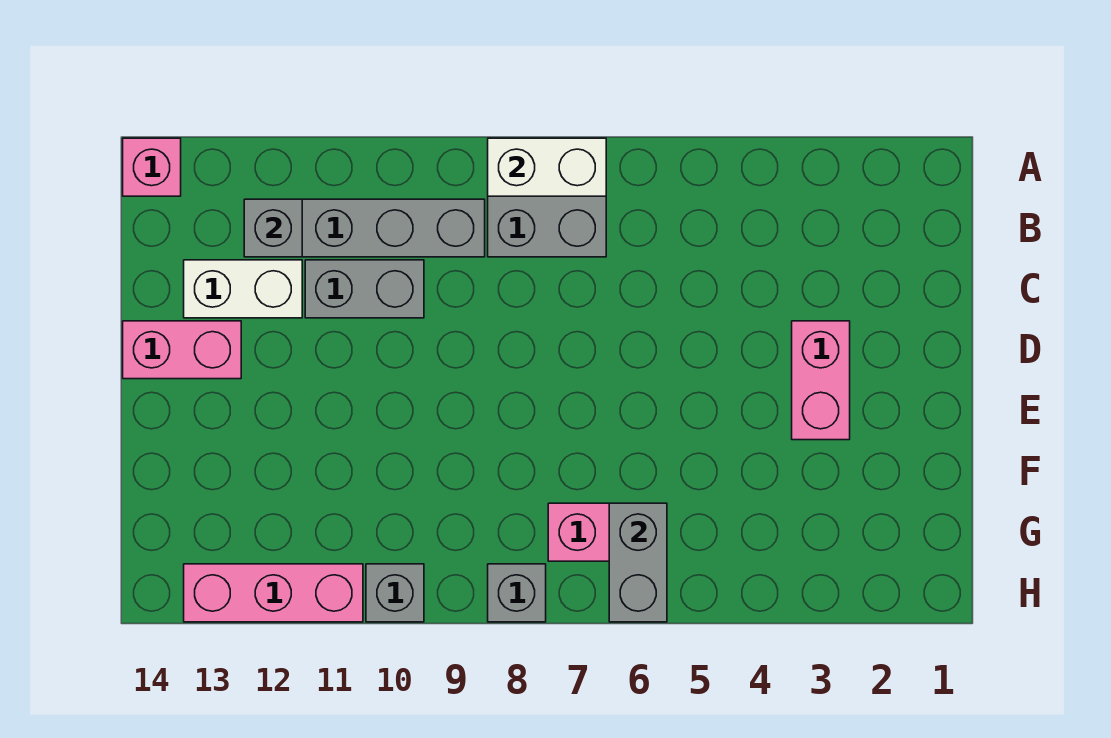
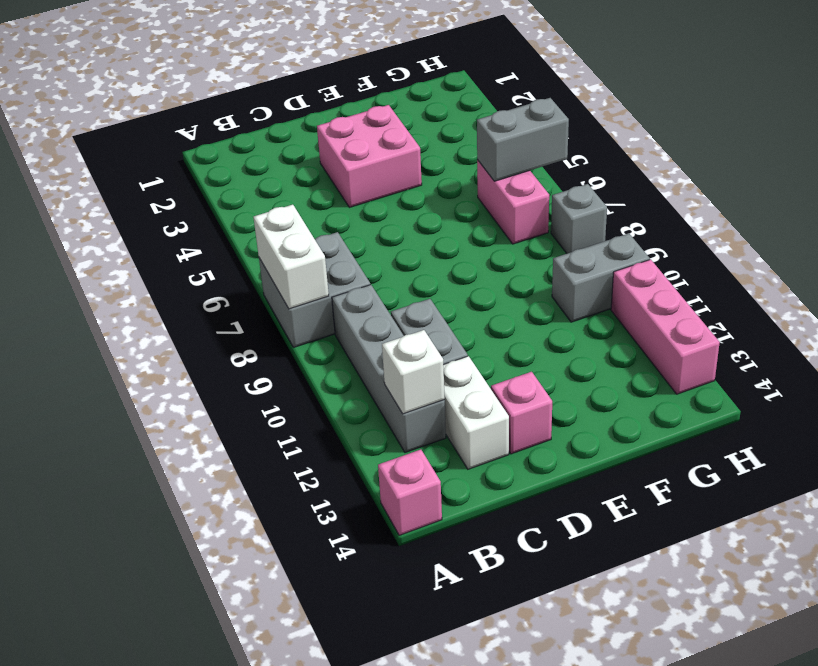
grey brick B12 level 2 -> white brick B12 level 2
pink brick D3:E3 level 1 -> pink brick D3:E4 level 1
pink brick D13:D14 level 1 -> pink brick D13 level 1
grey brick H10 level 1 -> grey brick G10:H10 level 1

